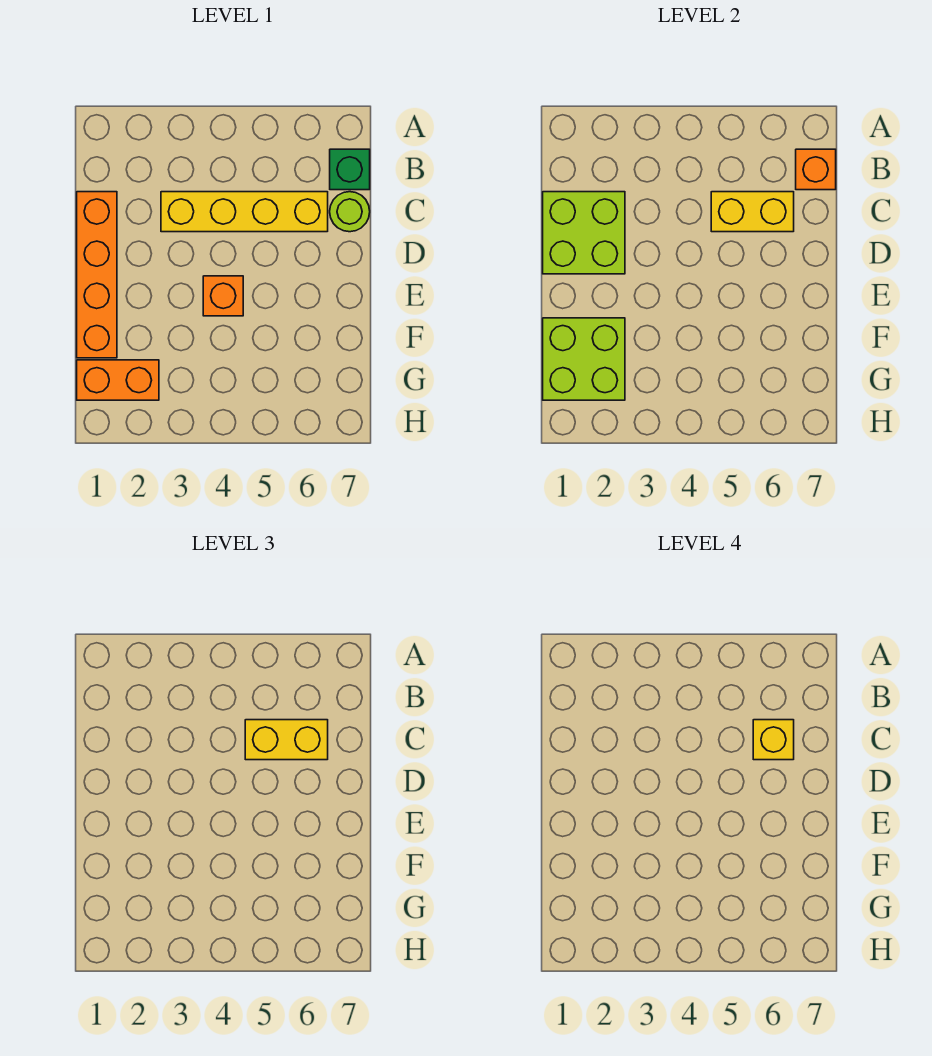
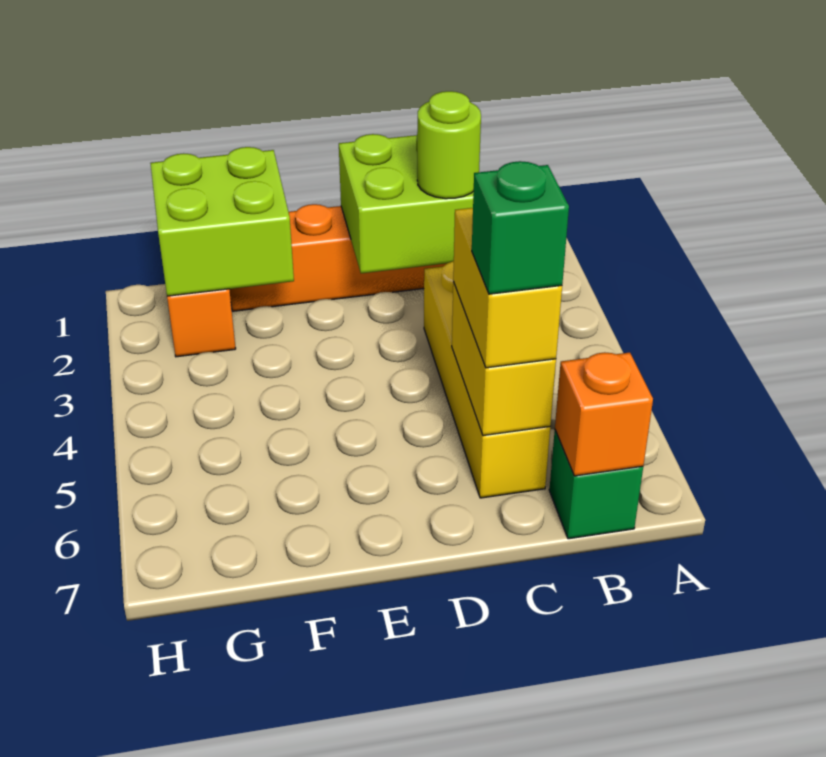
yellow brick C6 level 4 -> green brick C6 level 4
lime round brick C7 level 1 -> lime round brick C2 level 3
orange brick E4 level 1 -> none

